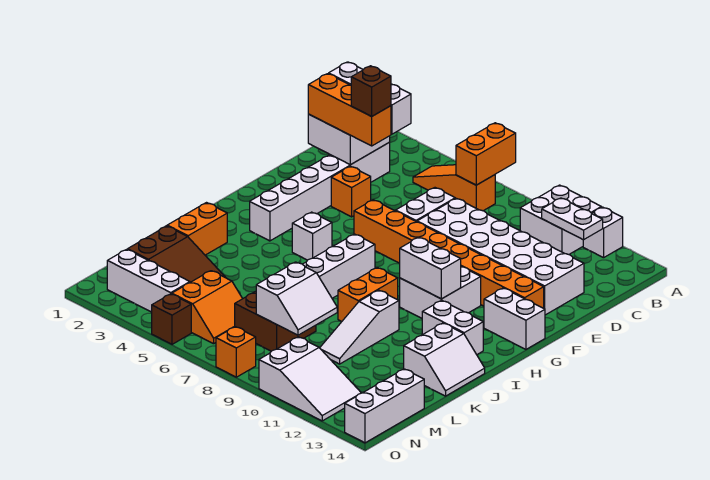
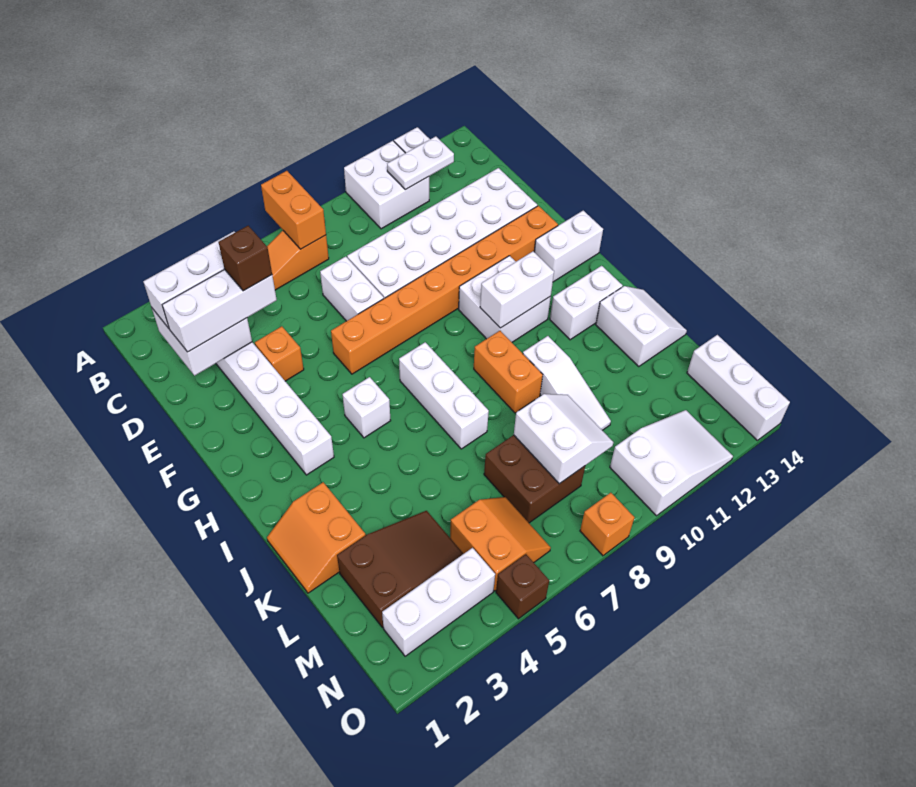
orange brick D2:D4 level 3 -> white brick D2:D4 level 3

